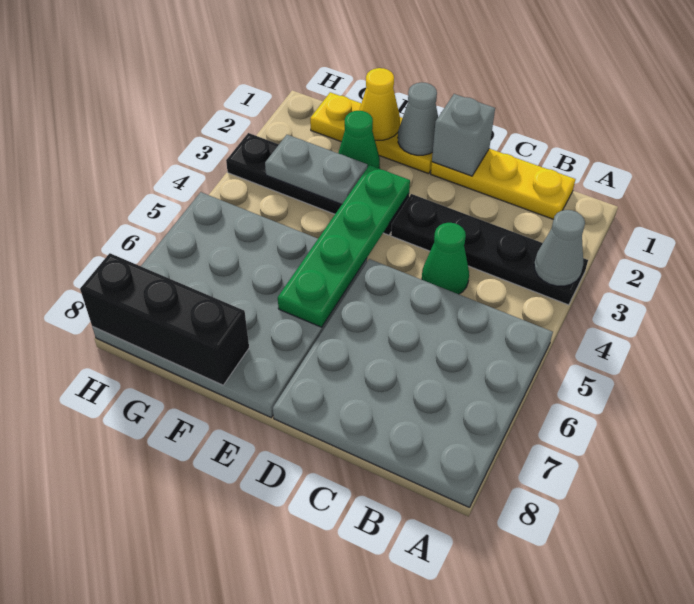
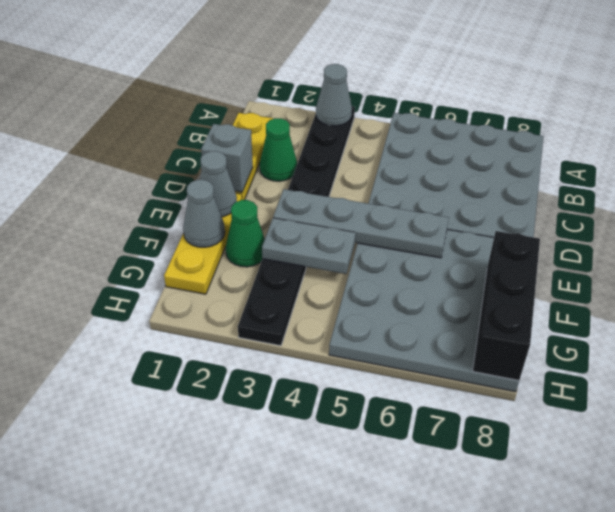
green cone C4 level 1 -> green cone C2 level 1
green plate E3:E6 level 2 -> grey plate E3:E6 level 2
yellow cone F1 level 2 -> grey cone F1 level 2
grey plate F3:G3 level 2 -> grey plate F3:F4 level 2

